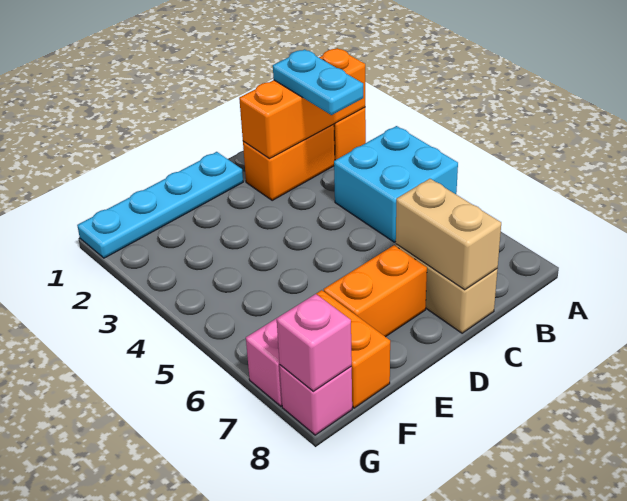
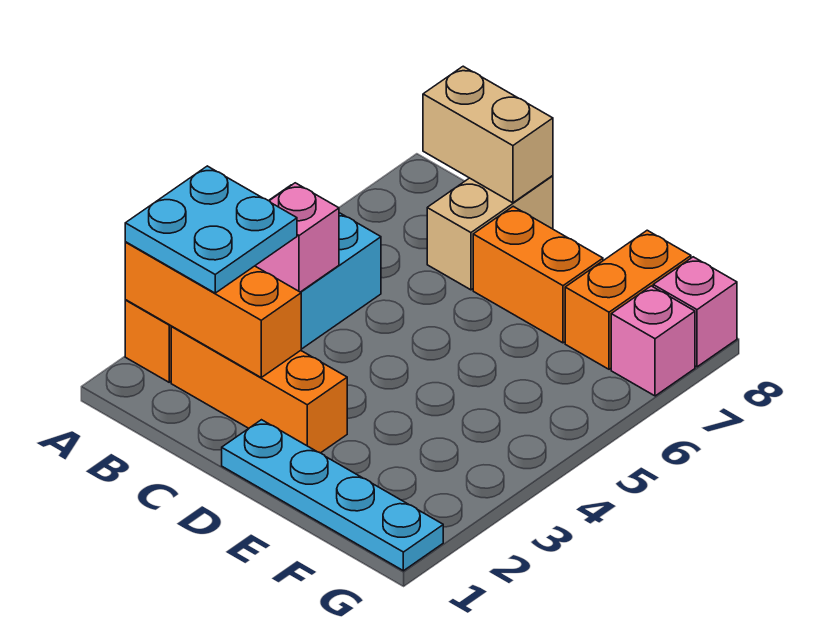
orange brick B2:C2 level 1 -> orange brick B2:D2 level 1
cyan plate B2:B3 level 3 -> cyan plate A2:B3 level 3
tan brick C7:C8 level 2 -> tan brick B8:C8 level 2
pink brick G8 level 2 -> pink brick B4 level 2

